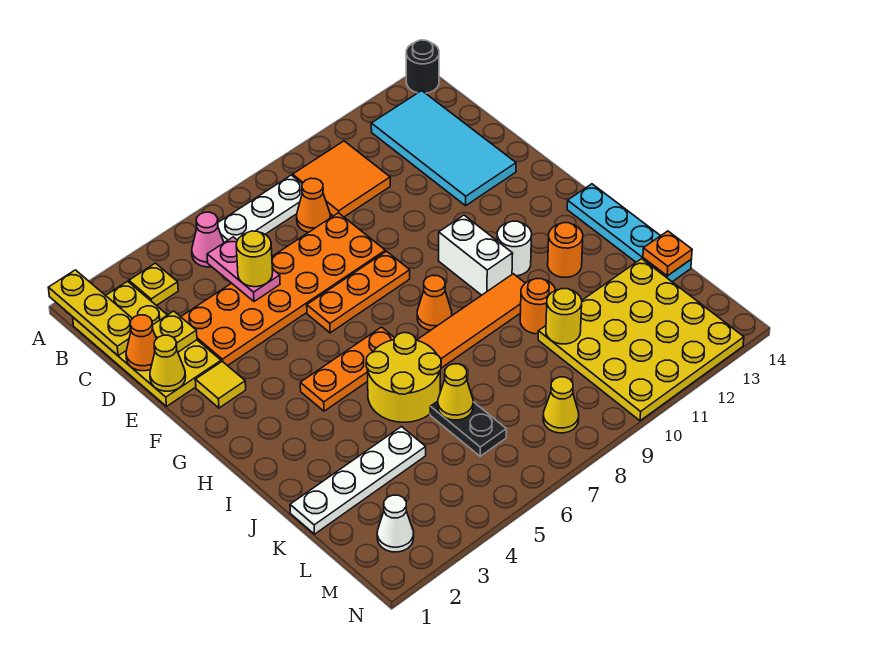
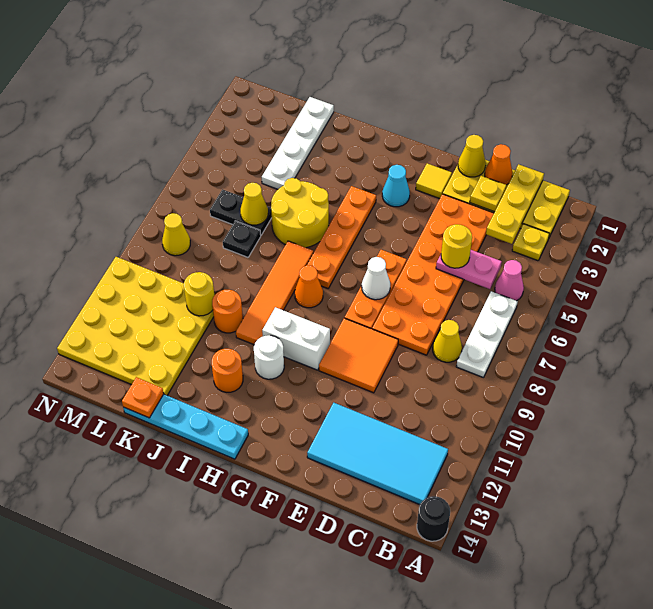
yellow plate A1:C1 level 2 -> yellow plate C1:C3 level 2
orange tile B9:C10 level 1 -> orange tile E9:F10 level 1
orange cone C8 level 1 -> yellow cone C8 level 1
none -> cyan cone G3 level 1
orange plate H4:H6 level 1 -> orange plate H4:H7 level 1
none -> black plate K7 level 1
white cone M2 level 1 -> white cone F7 level 2

